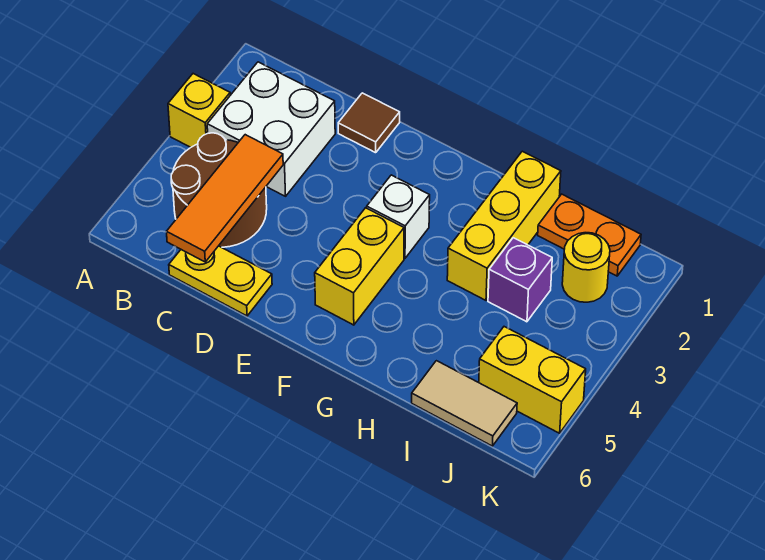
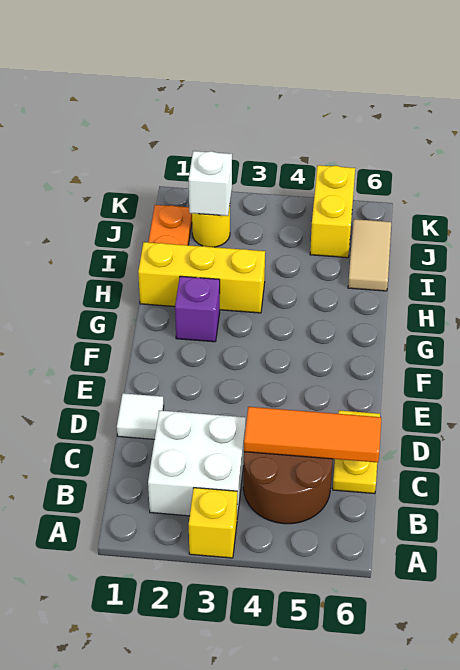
brown tile D1 level 1 -> white tile D1 level 1
white brick F3 level 1 -> white brick J2 level 2
yellow brick F4:F5 level 1 -> none
purple brick I3 level 1 -> purple brick G2 level 1

